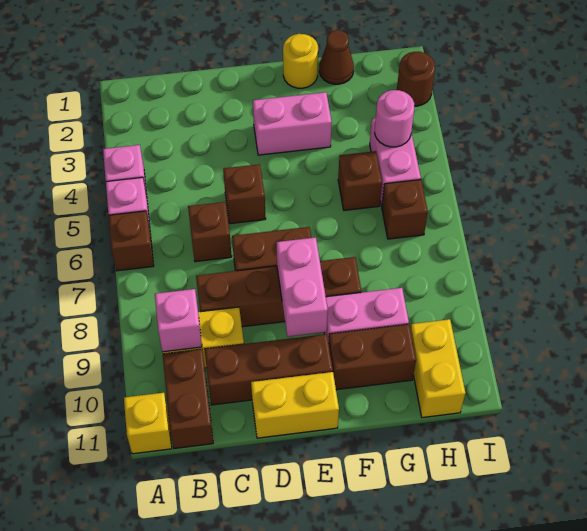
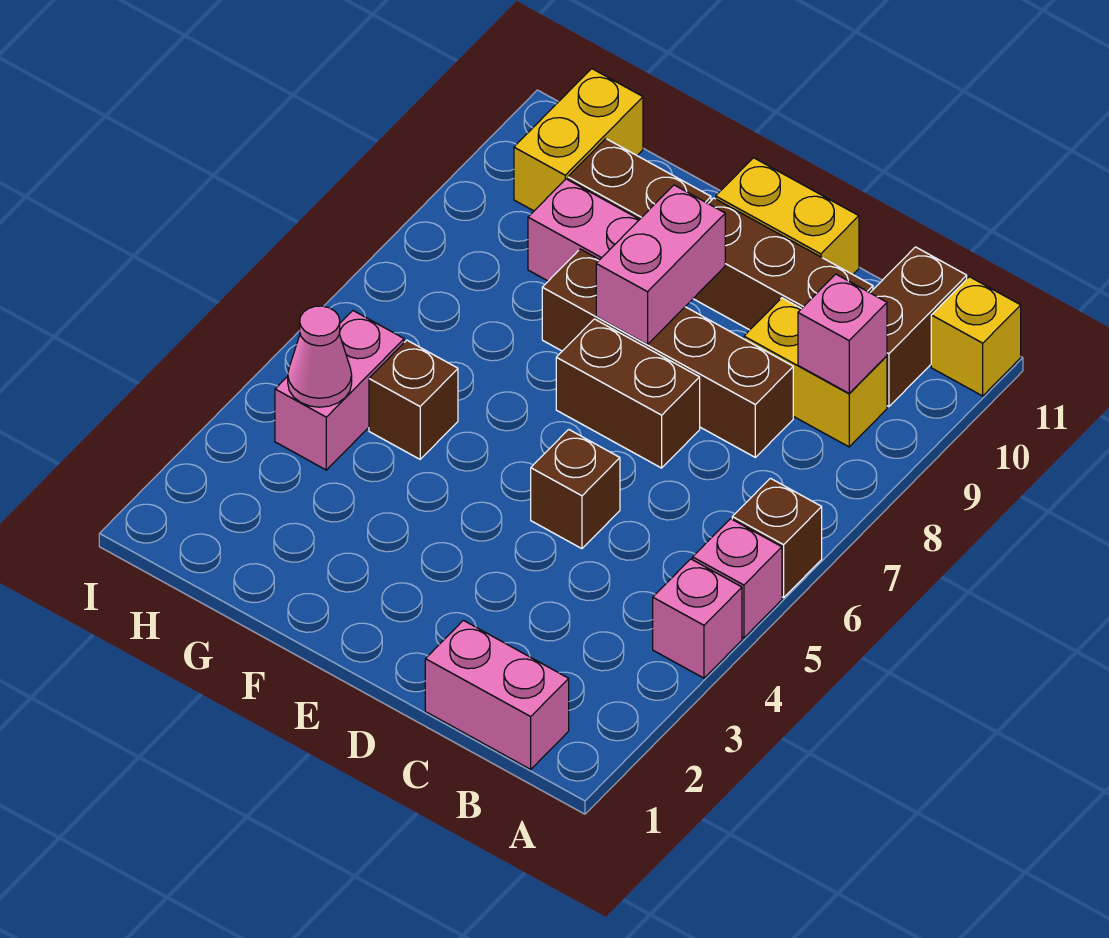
brown brick C6 level 1 -> none
pink brick E3:F3 level 1 -> pink brick B1:C1 level 1
yellow round brick F1 level 1 -> none
brown cone G1 level 1 -> none
pink round brick H4 level 2 -> pink cone H4 level 2
brown brick H6 level 1 -> none
brown round brick I2 level 1 -> none

